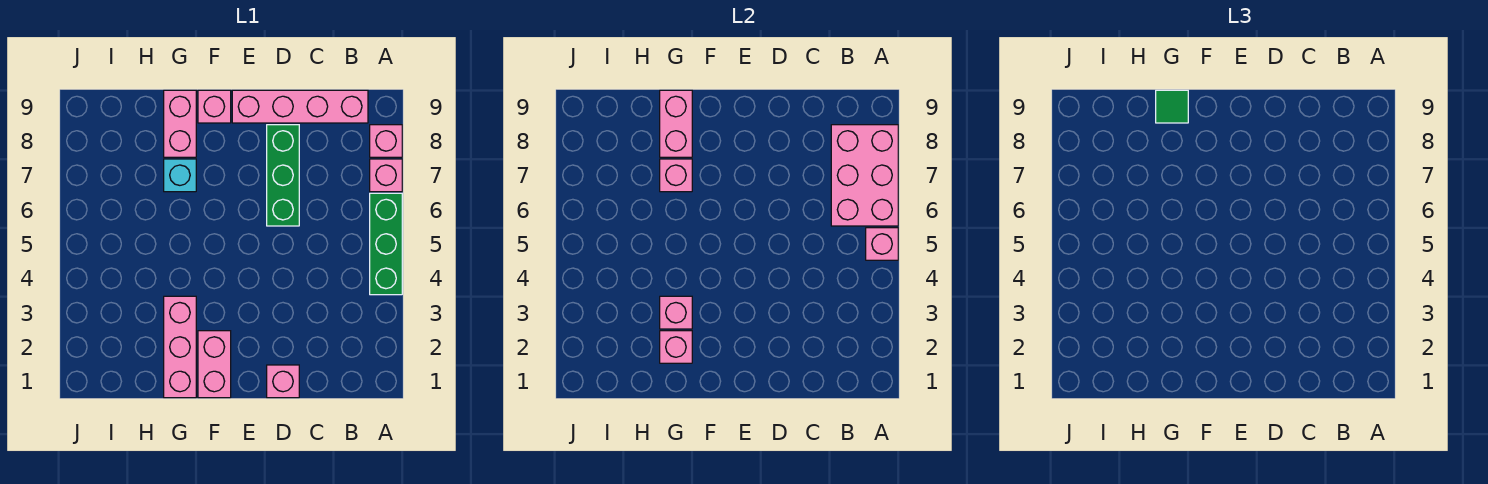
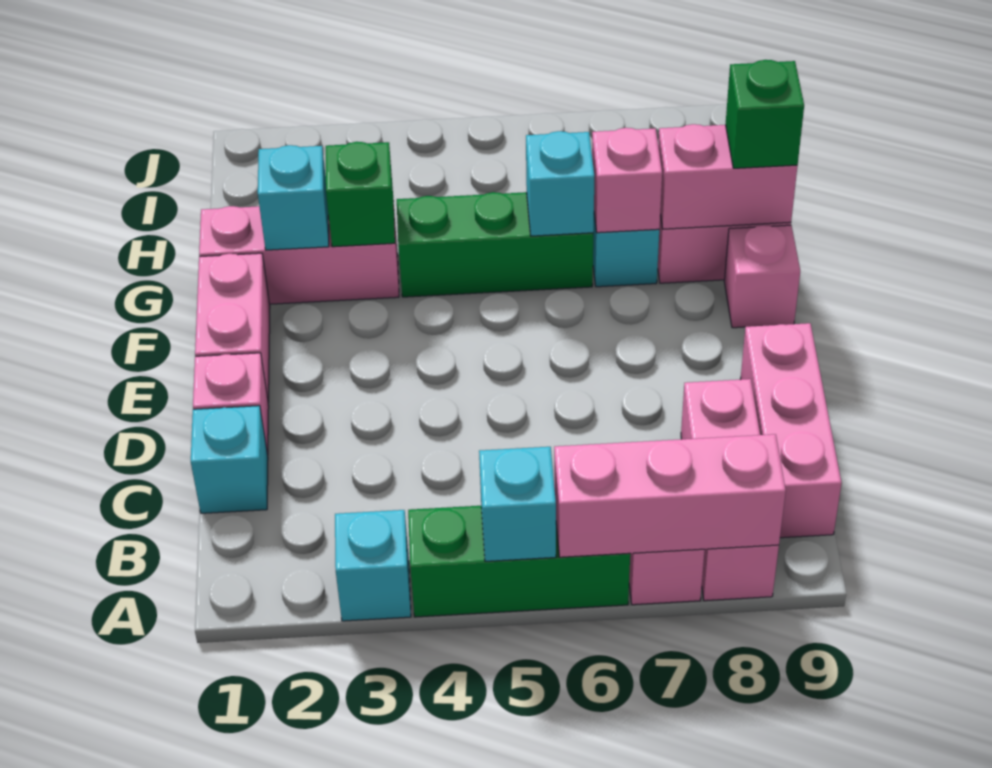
none -> cyan brick A3 level 1
pink brick A5 level 2 -> cyan brick A5 level 2
pink brick A6:B8 level 2 -> pink brick A6:A8 level 2
pink brick A8 level 1 -> pink brick A8:C8 level 1
pink brick B9:E9 level 1 -> pink brick B9:D9 level 1
none -> cyan brick C1 level 1
green brick D6:D8 level 1 -> green brick G4:G6 level 1
pink brick F1:F2 level 1 -> pink brick E1:F1 level 1
pink brick G2 level 2 -> cyan brick G2 level 2
pink brick G3 level 2 -> green brick G3 level 2
none -> cyan brick G6 level 2
green tile G9 level 3 -> green brick G9 level 3

